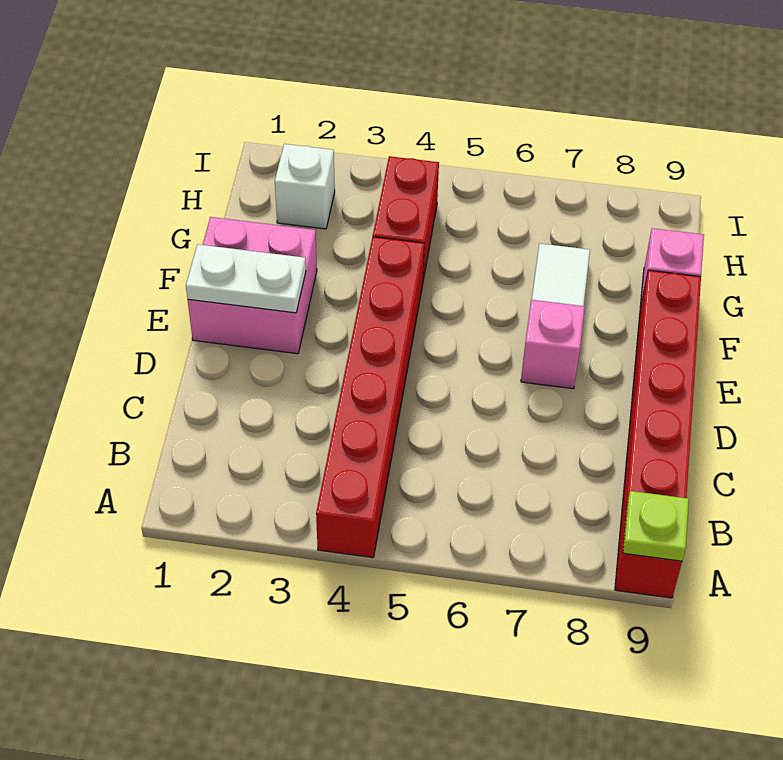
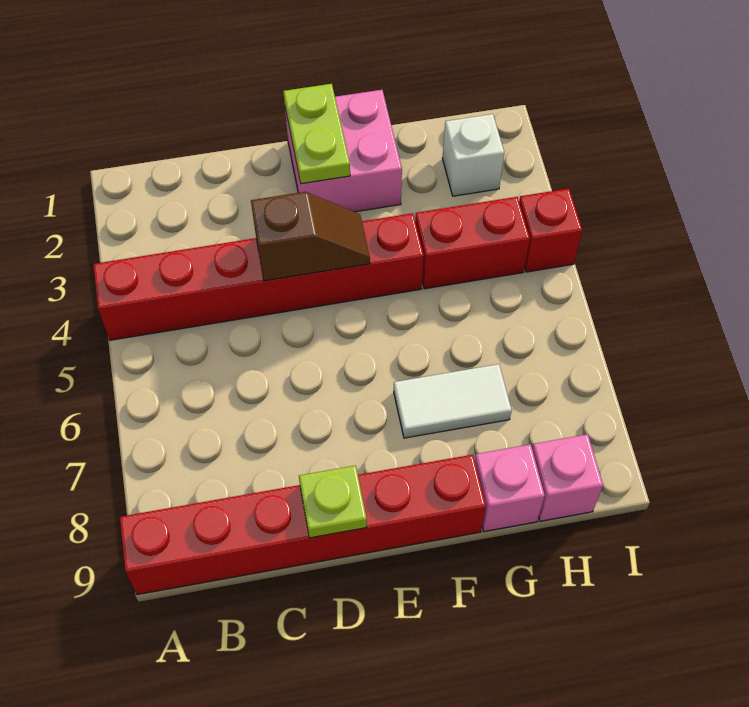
lime plate A9 level 2 -> lime plate D9 level 2
none -> brown slope D4:E4 level 2 top D
white plate E1:E2 level 2 -> lime plate E1:E2 level 2
pink brick E7 level 1 -> pink brick H9 level 1
none -> red brick I4 level 1

